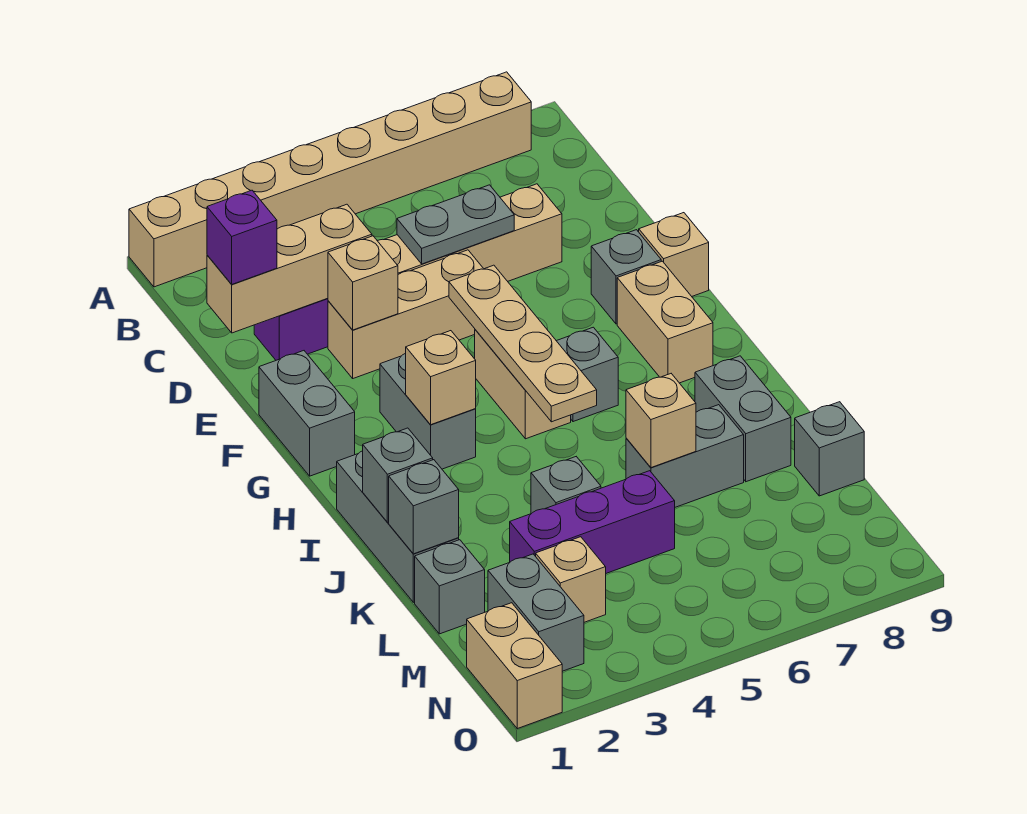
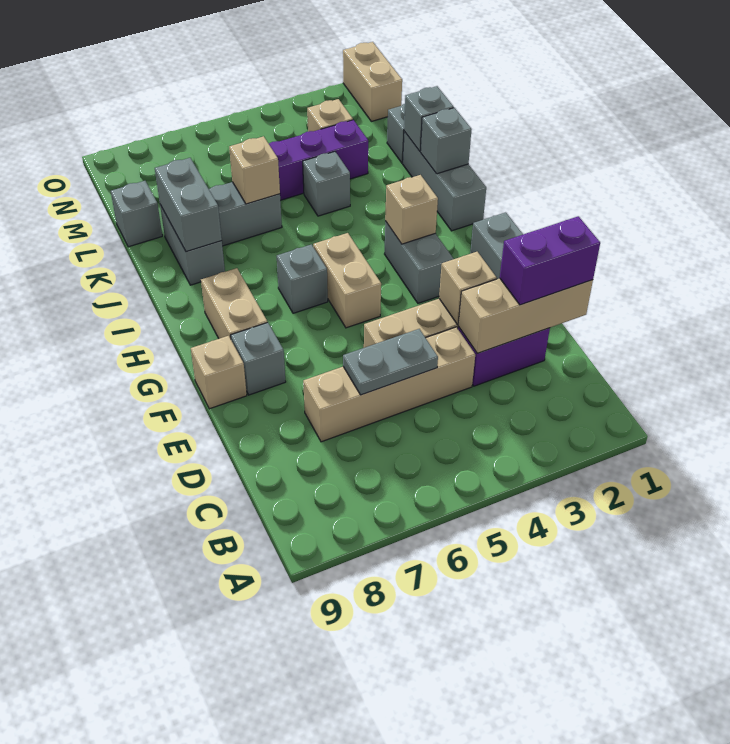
tan brick A1:A8 level 1 -> none
purple brick D1 level 3 -> purple brick D1:D2 level 3
tan plate F5:I5 level 2 -> none
grey brick M2:N2 level 1 -> grey brick J8:K8 level 2

